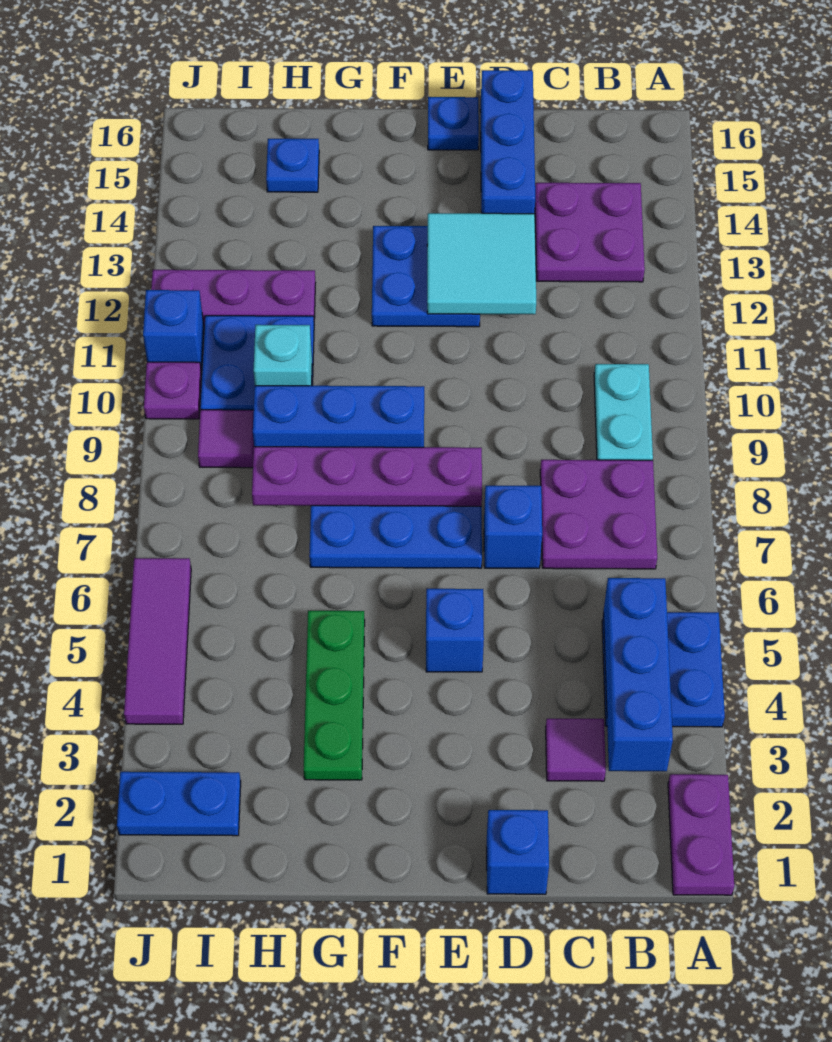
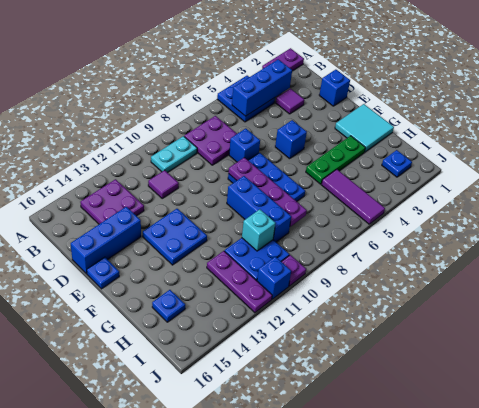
cyan tile D12:E13 level 2 -> cyan tile F1:G2 level 1
blue plate I2:J2 level 1 -> blue plate I2 level 1
purple tile I9 level 1 -> purple tile C11 level 1
purple tile J4:J6 level 1 -> purple tile H5:J5 level 1

